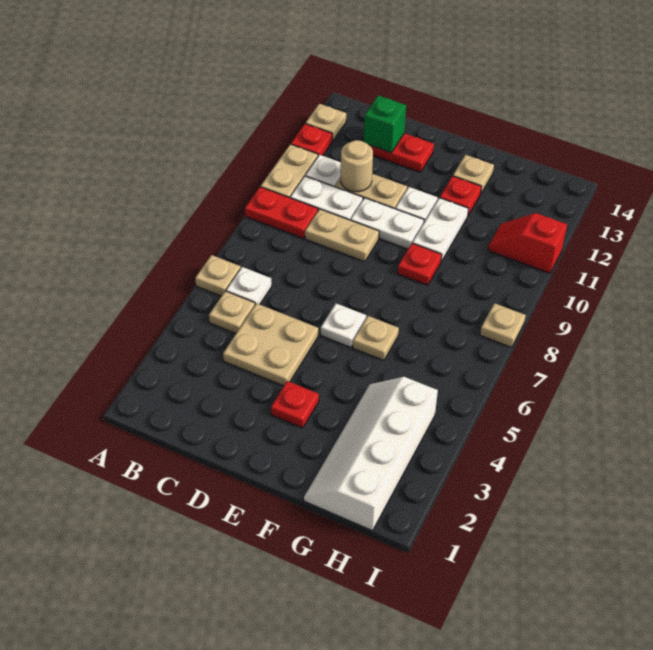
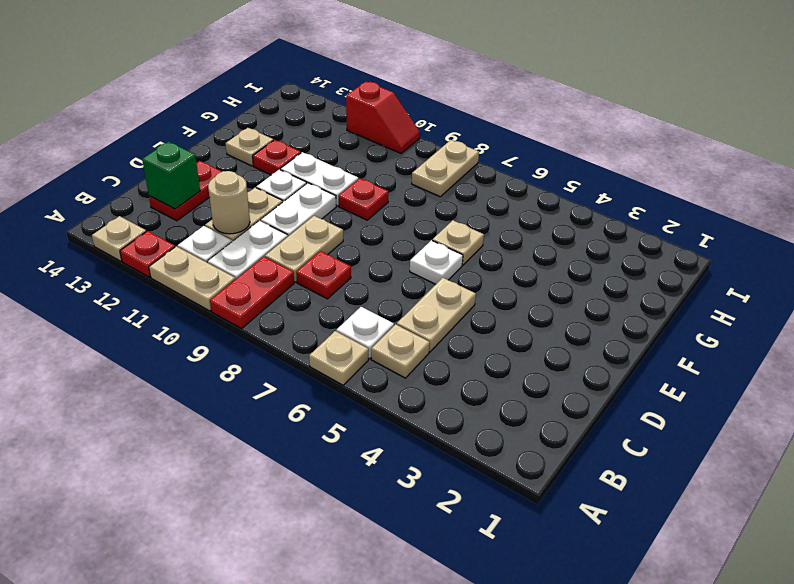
tan plate C4:D5 level 1 -> tan plate C5:D5 level 1
red plate E3 level 1 -> red plate C8 level 1
white slope G1:H4 level 1 top H -> none
red slope H11:I11 level 1 top I -> red slope I10:I11 level 1 top 11
tan plate I8 level 1 -> tan plate H8:I8 level 1

